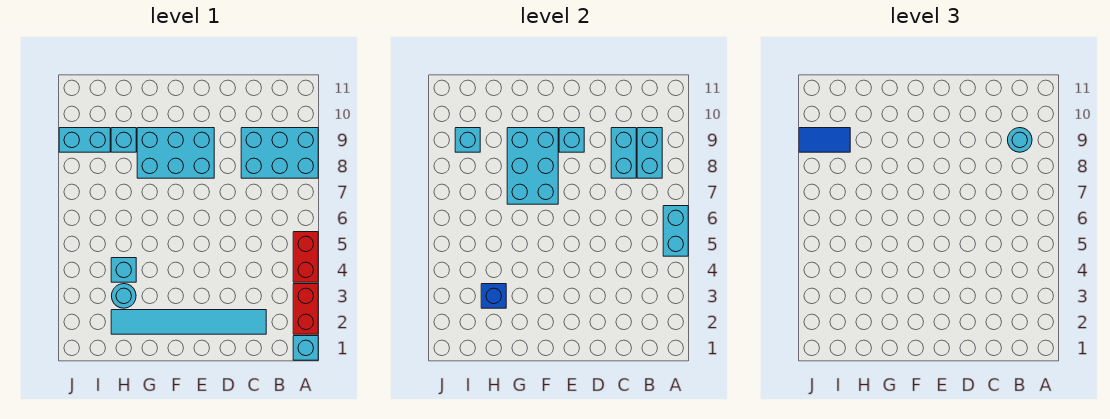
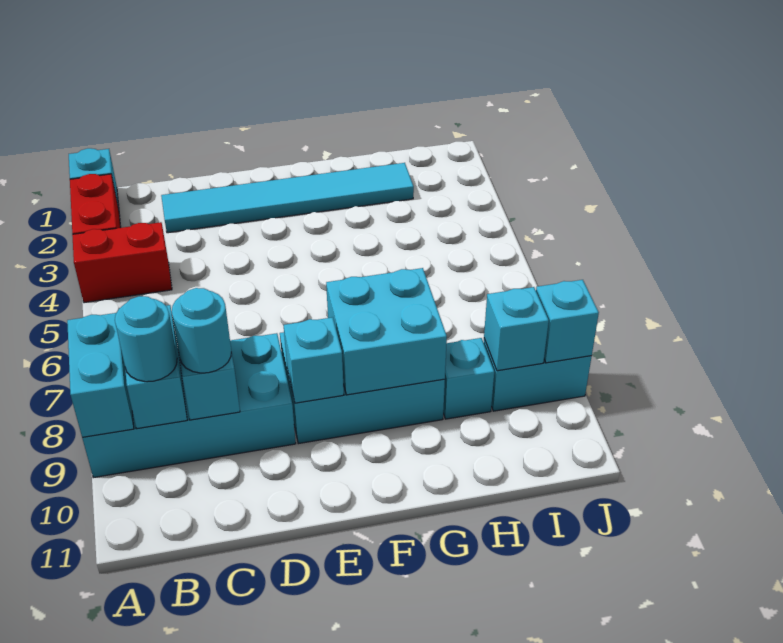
red brick A4:A5 level 1 -> red brick A4:B4 level 1
cyan brick A5:A6 level 2 -> cyan brick A8:A9 level 2
cyan brick A8:C9 level 1 -> cyan brick A8:D9 level 1
cyan brick F7:G9 level 2 -> cyan brick F8:G9 level 2
cyan round brick H3 level 1 -> cyan round brick C9 level 3
blue brick H3 level 2 -> none
cyan brick H4 level 1 -> cyan brick J9 level 2
blue tile I9:J9 level 3 -> none

